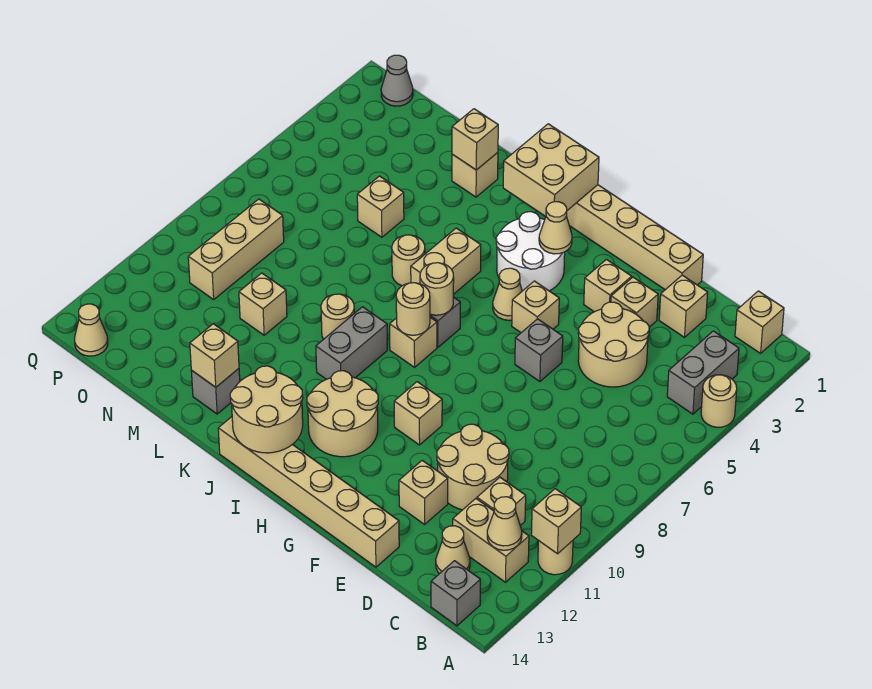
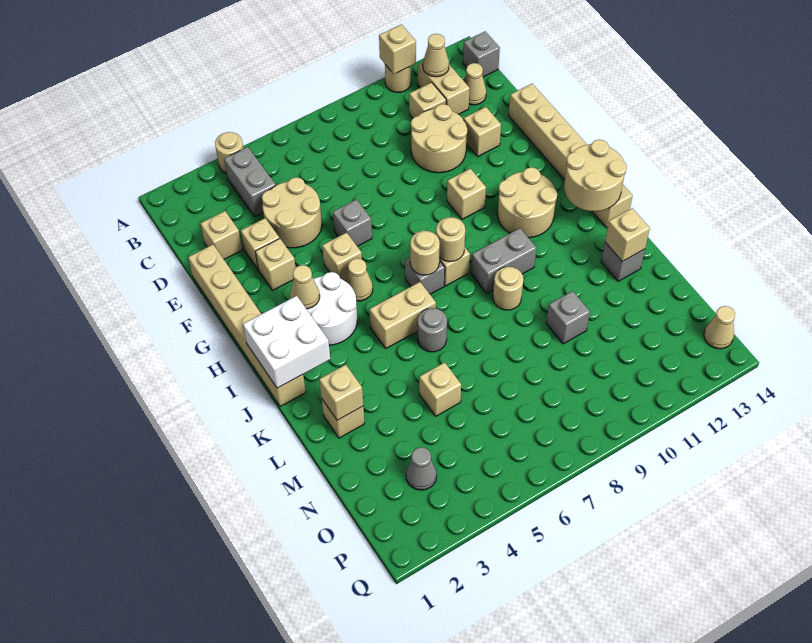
tan brick B1 level 1 -> none
grey brick B3:B4 level 1 -> grey brick B4:C4 level 1
tan brick I1:J2 level 2 -> white brick I1:J2 level 2
tan round brick K6 level 1 -> grey round brick K6 level 1
tan brick M10 level 1 -> grey brick M10 level 1
tan brick O8:O10 level 1 -> none
grey cone P1 level 1 -> grey cone O3 level 1

